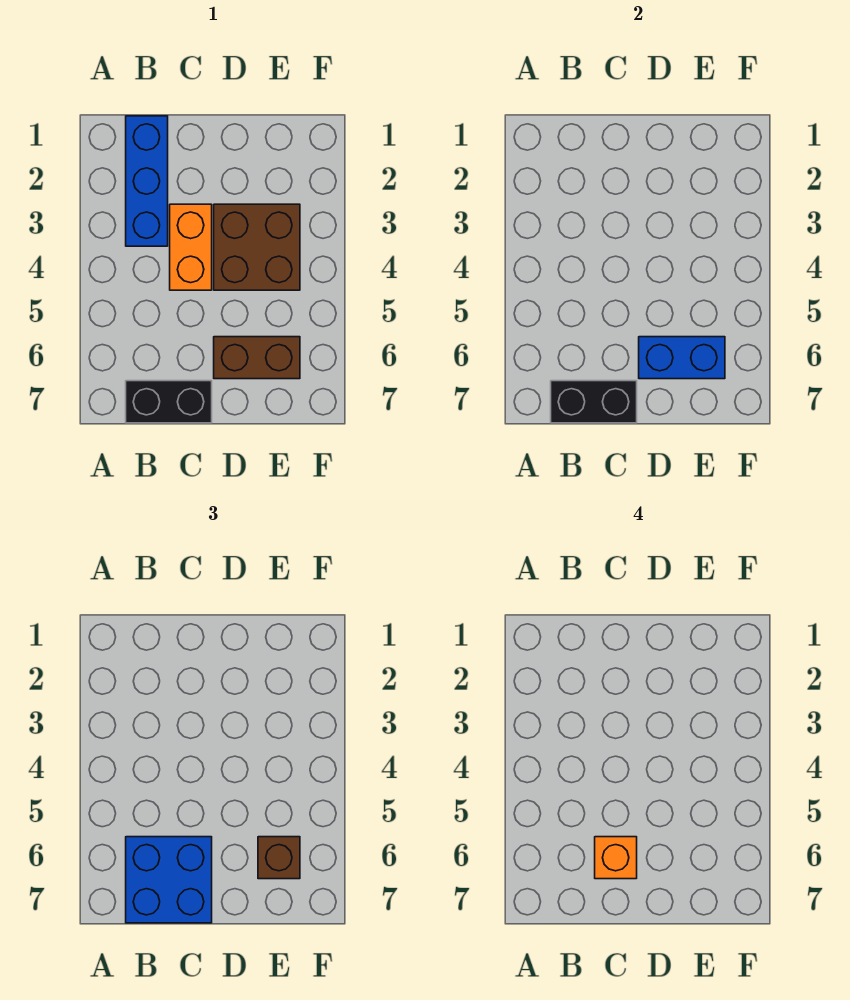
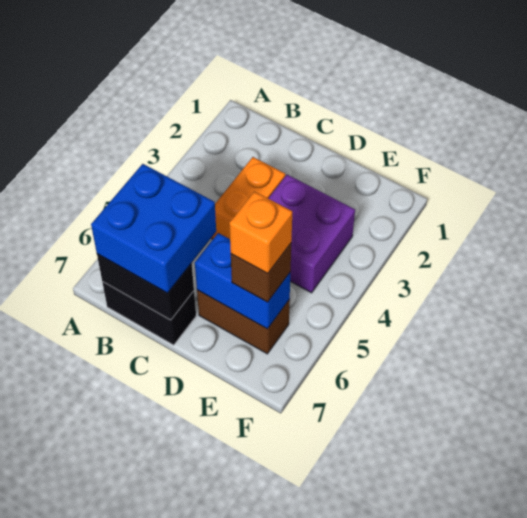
blue brick B1:B3 level 1 -> none
orange brick C6 level 4 -> orange brick E6 level 4
brown brick D3:E4 level 1 -> purple brick D3:E4 level 1

